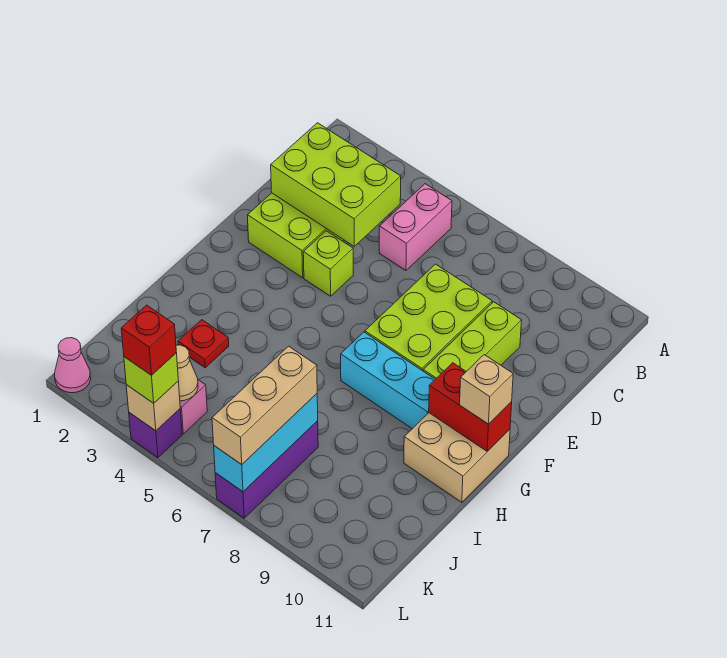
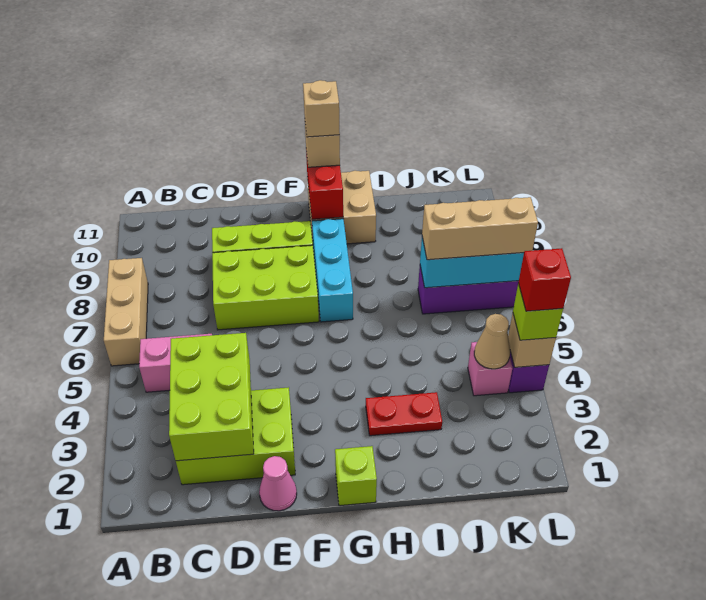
none -> tan brick A6:A8 level 1
lime brick E4 level 1 -> lime brick G1 level 1
none -> tan brick G11 level 4
red plate I3 level 1 -> red plate H3:I3 level 1
pink cone L1 level 1 -> pink cone E1 level 1

